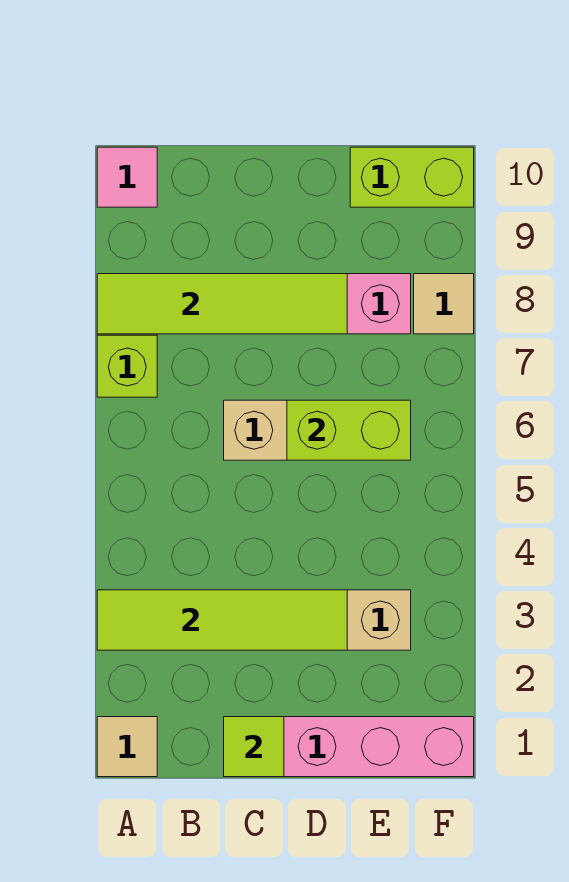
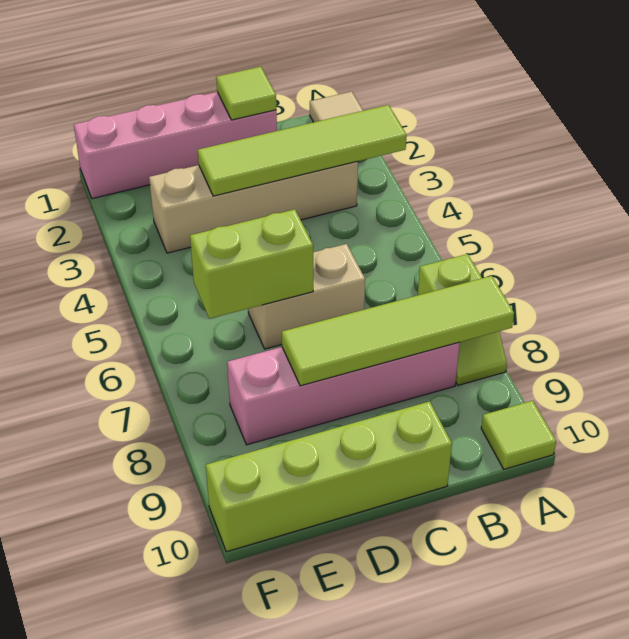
pink tile A10 level 1 -> lime tile A10 level 1
lime brick E10:F10 level 1 -> lime brick C10:F10 level 1
tan tile F8 level 1 -> none

